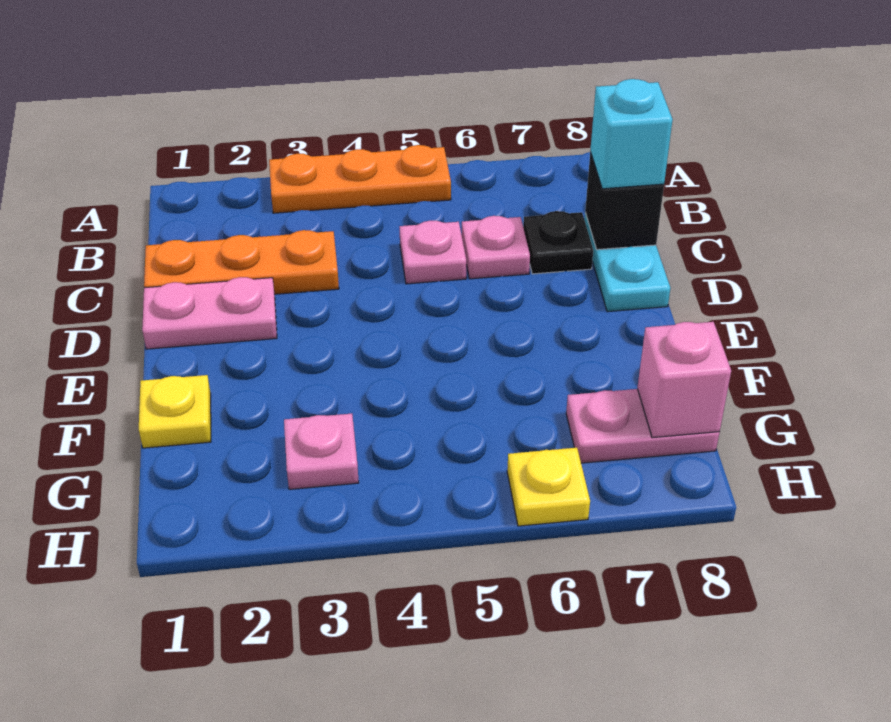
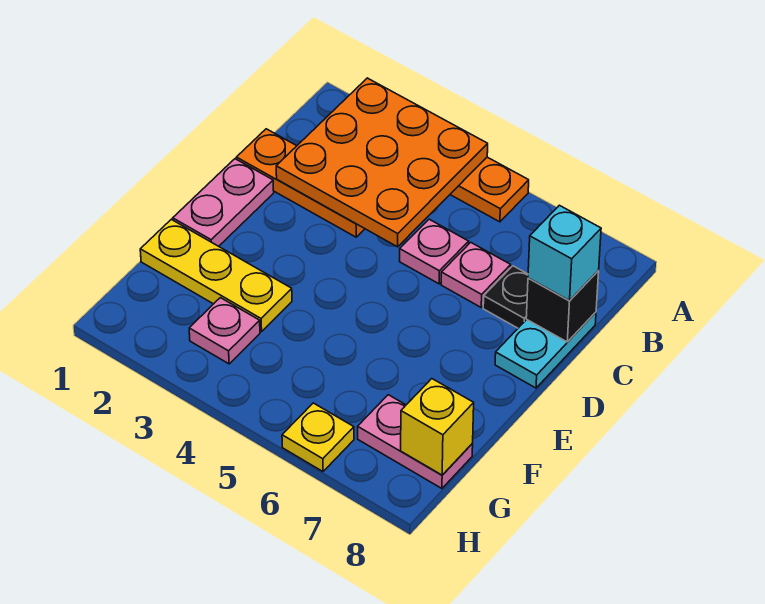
none -> orange plate A2:C4 level 2
pink plate D1:D2 level 1 -> pink plate D1:E1 level 1
yellow plate F1 level 1 -> yellow plate F1:F3 level 1
pink brick G8 level 2 -> yellow brick G8 level 2

